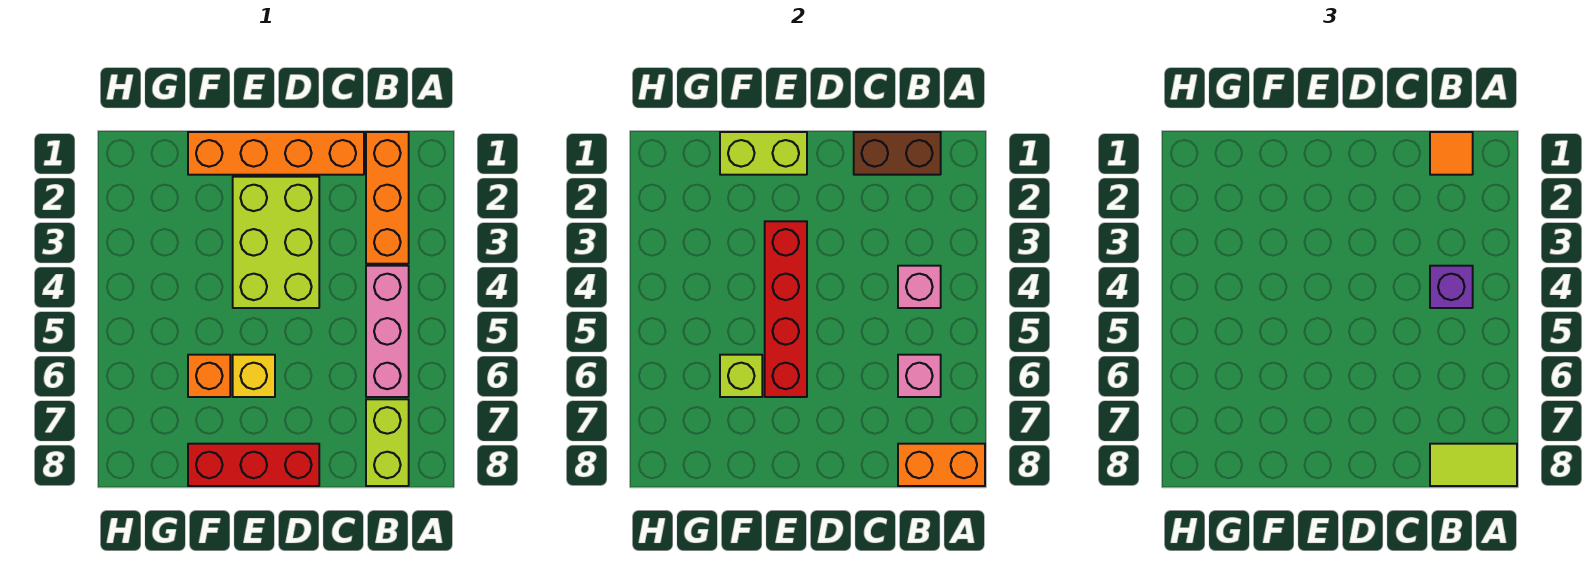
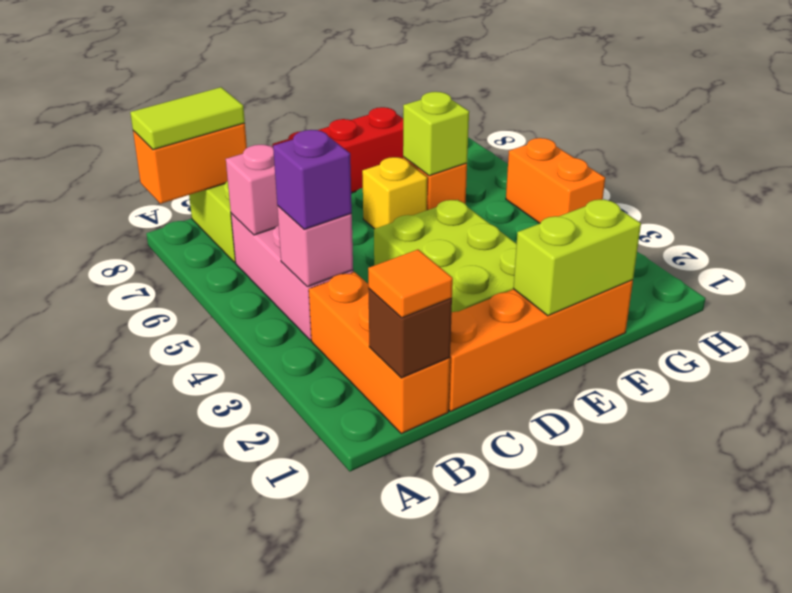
brown brick B1:C1 level 2 -> brown brick B1 level 2
red brick E3:E6 level 2 -> none
none -> orange brick H4:H5 level 1

